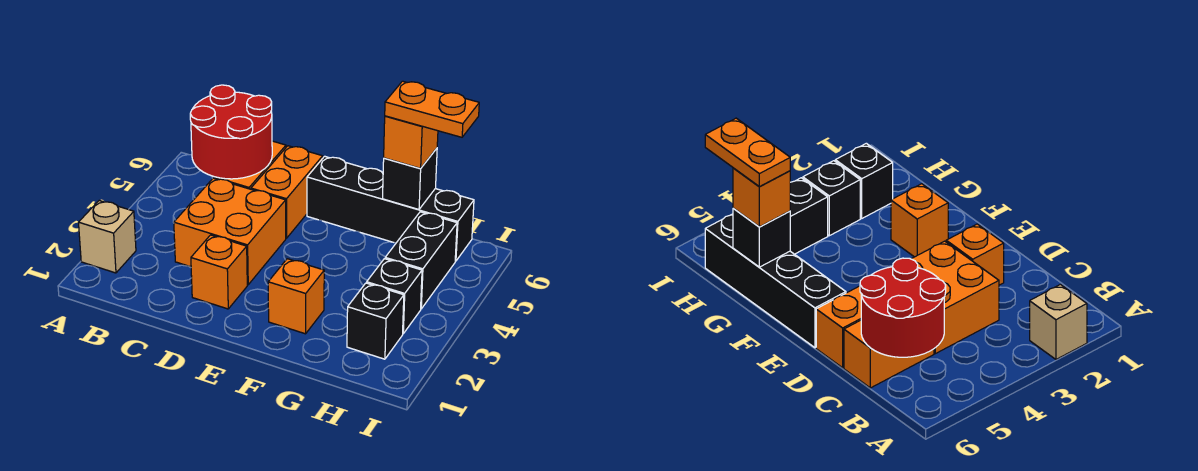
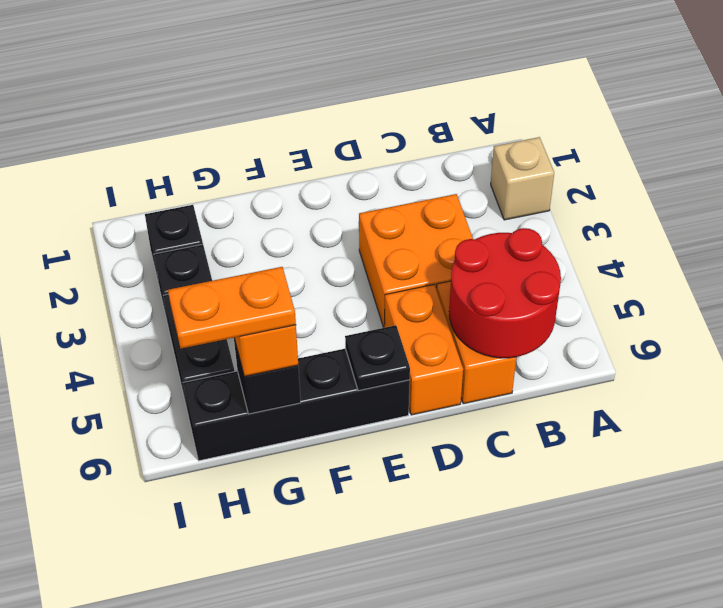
orange brick D2 level 1 -> none
none -> black plate E6 level 2
orange brick F2 level 1 -> none

